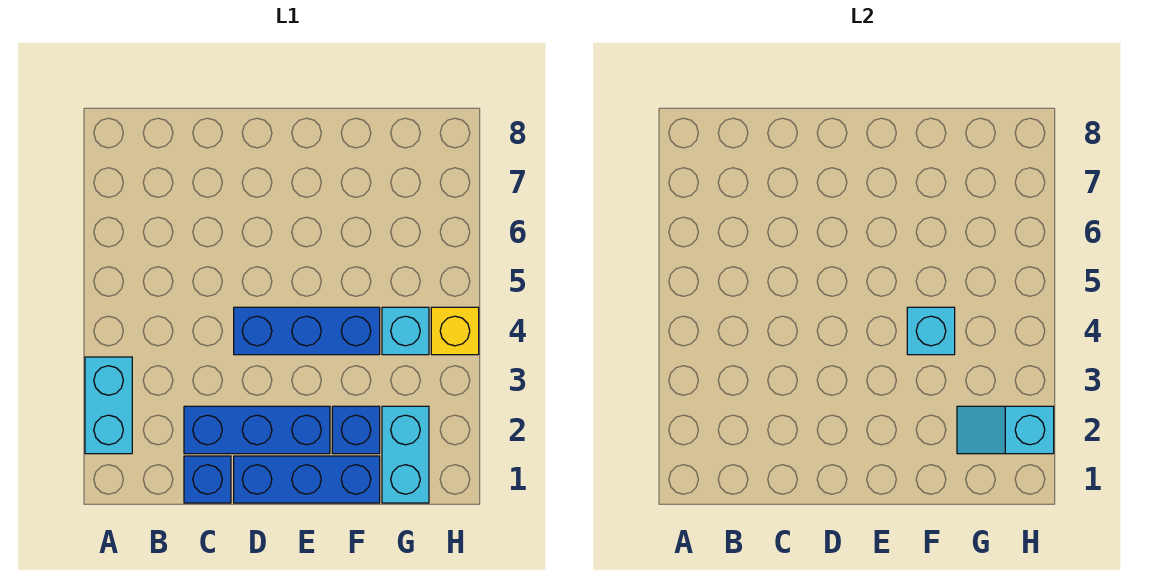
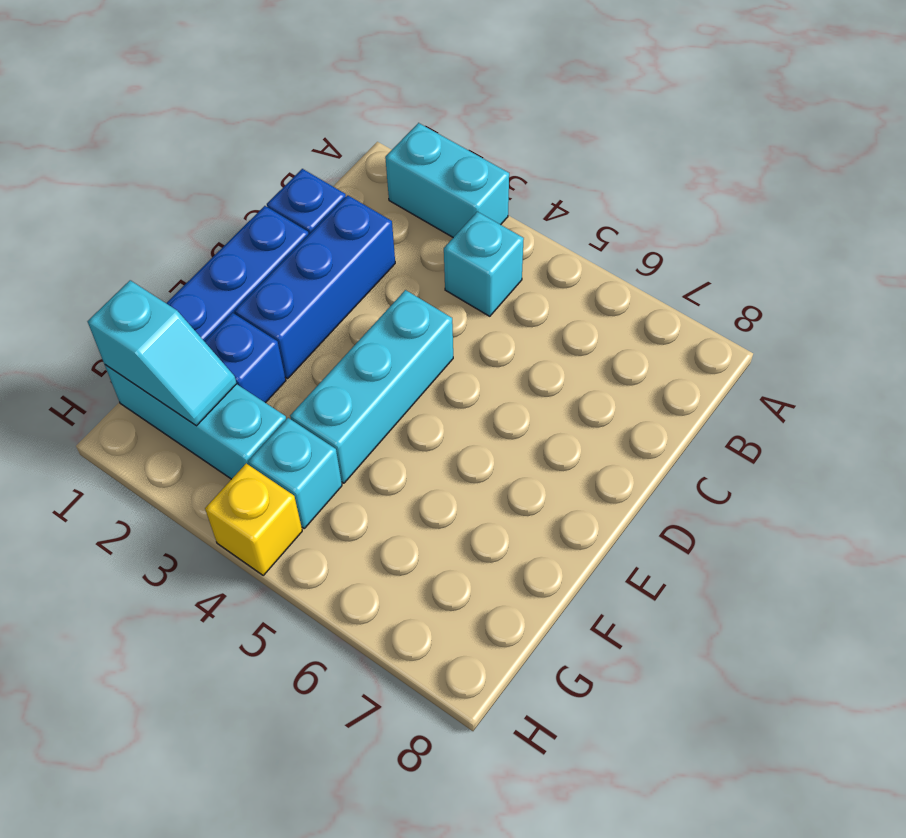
blue brick D4:F4 level 1 -> cyan brick D4:F4 level 1
cyan brick F4 level 2 -> cyan brick B4 level 1
cyan brick G1:G2 level 1 -> cyan brick G1:G3 level 1
cyan slope G2:H2 level 2 top H -> cyan slope G1:G2 level 2 top 1

